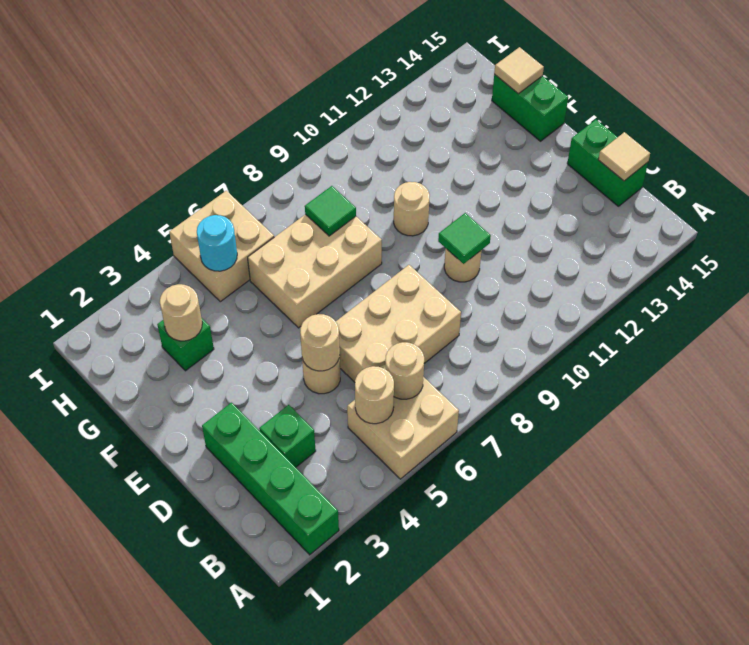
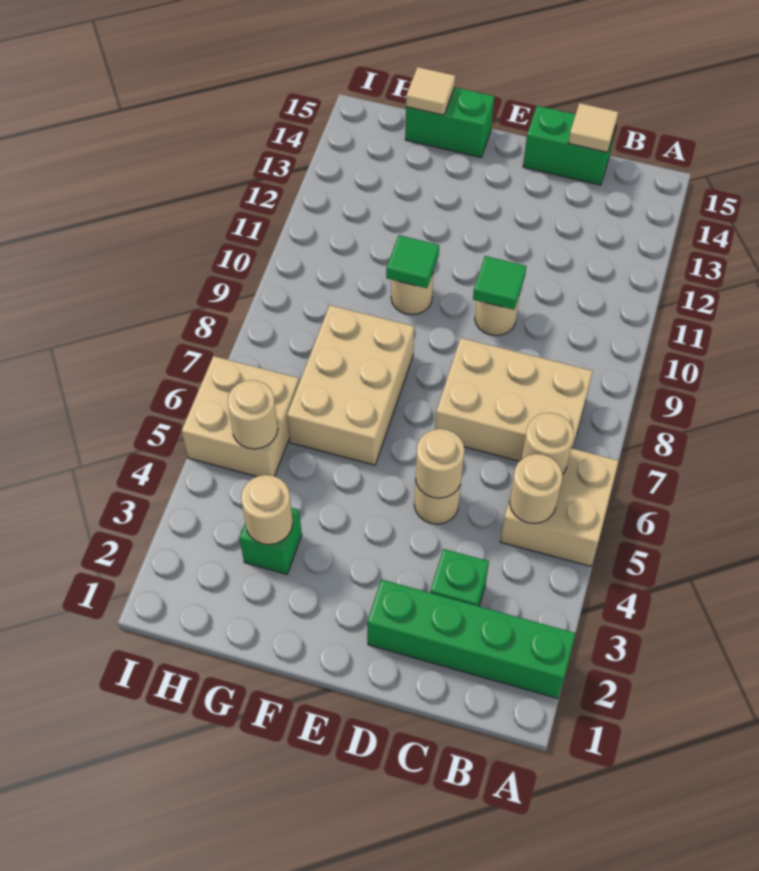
tan brick C6:D8 level 1 -> tan brick B7:D8 level 1
green tile G8 level 2 -> green tile F10 level 2
cyan round brick H5 level 2 -> tan round brick H5 level 2

